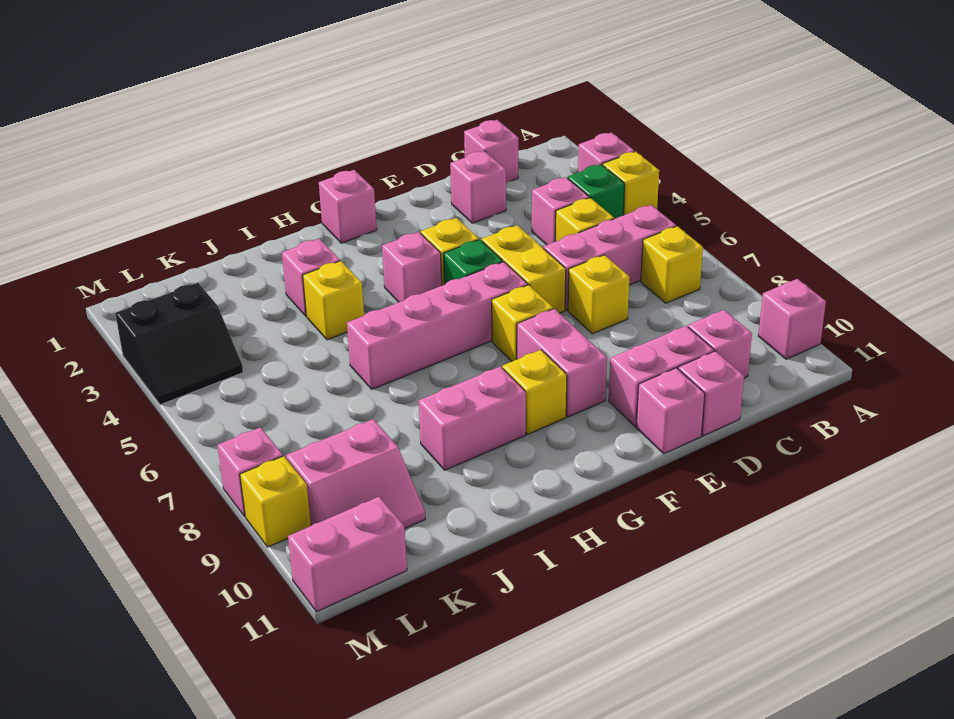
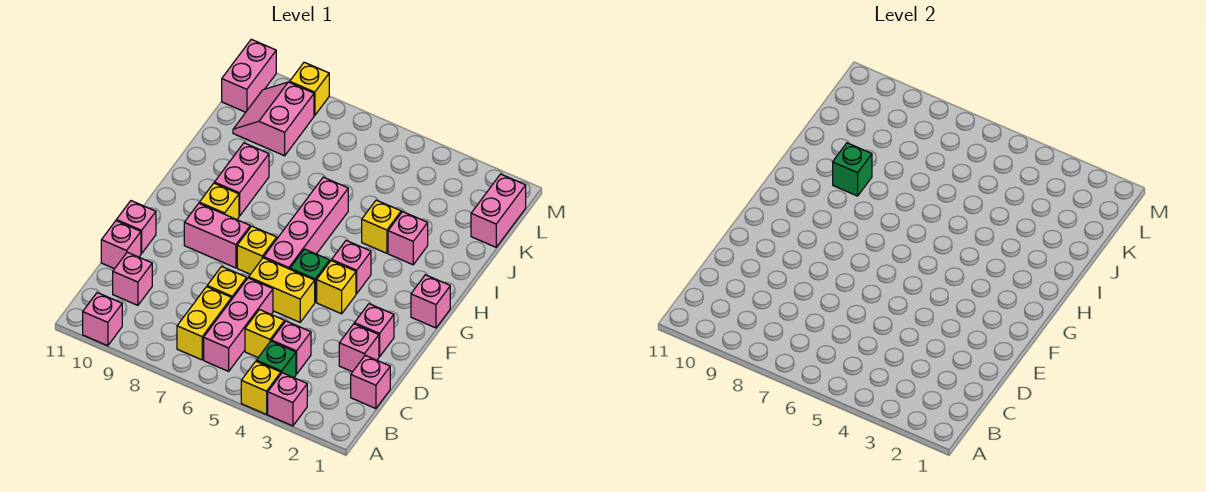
yellow brick B7 level 1 -> yellow brick B7:C7 level 1
pink brick D10:E10 level 1 -> pink brick K1:L1 level 1
none -> green brick I9 level 2
black slope L3:M4 level 1 top 3 -> none
pink brick M8 level 1 -> pink brick E2 level 1

